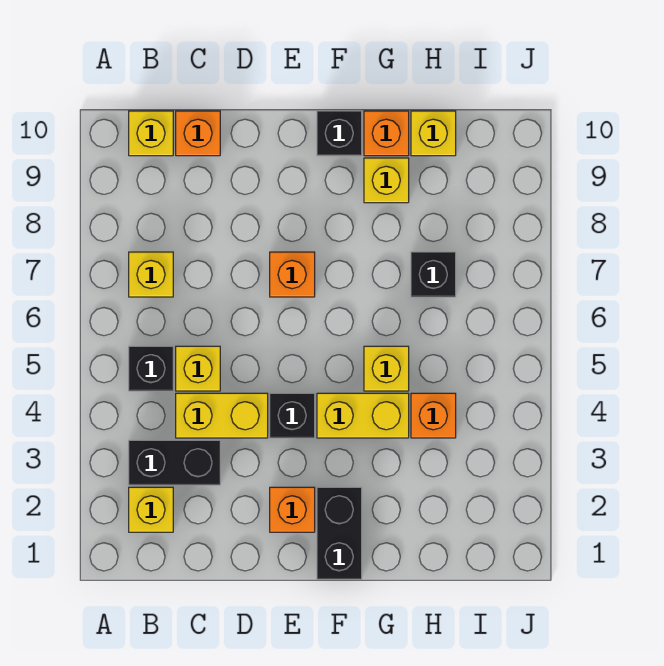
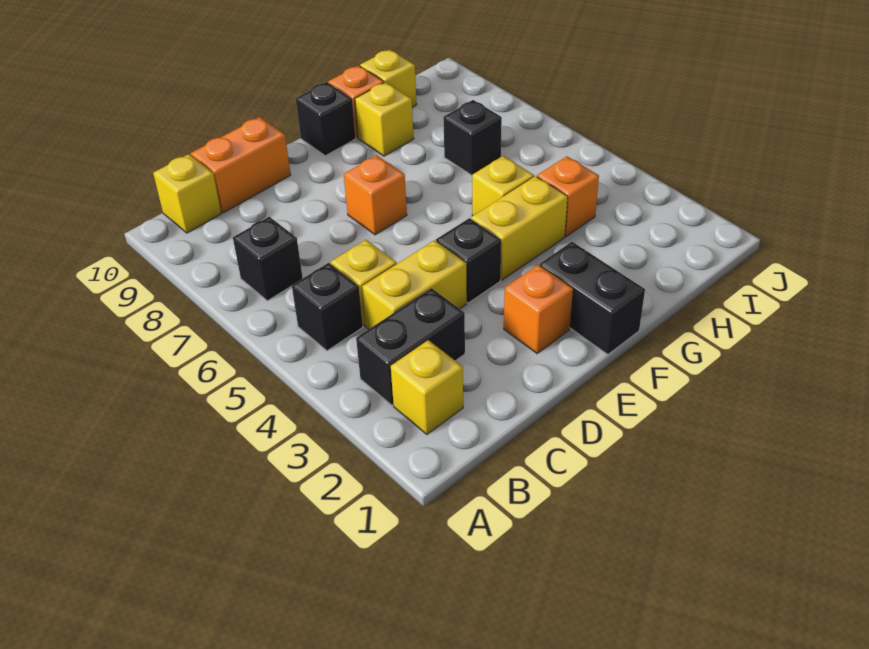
yellow brick B7 level 1 -> black brick B7 level 1
orange brick C10 level 1 -> orange brick C10:D10 level 1

